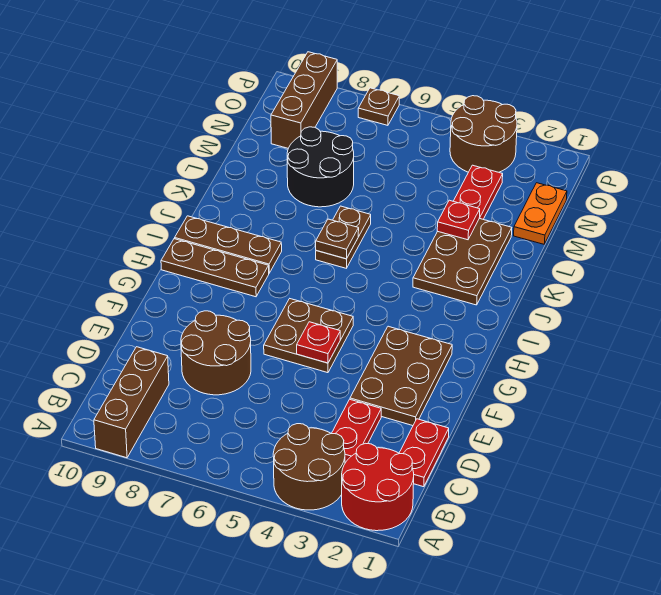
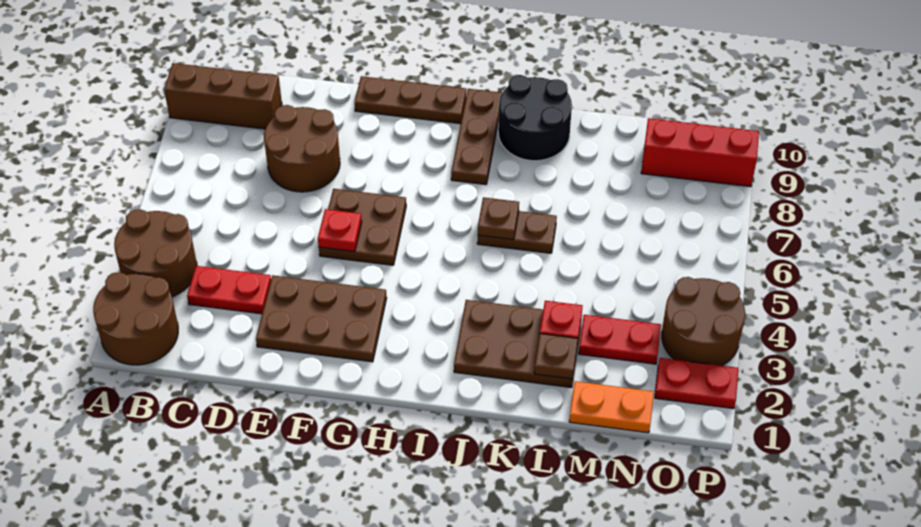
red round brick A1:B2 level 1 -> brown round brick A1:B2 level 1
red plate C1:D1 level 1 -> red plate O2:P2 level 1
brown plate H8:H10 level 1 -> brown plate F10:H10 level 1
black round brick L7:M8 level 1 -> black round brick J9:K10 level 1
brown brick N9:P9 level 1 -> red brick N9:P9 level 1
brown plate P7 level 1 -> brown plate L2 level 2

